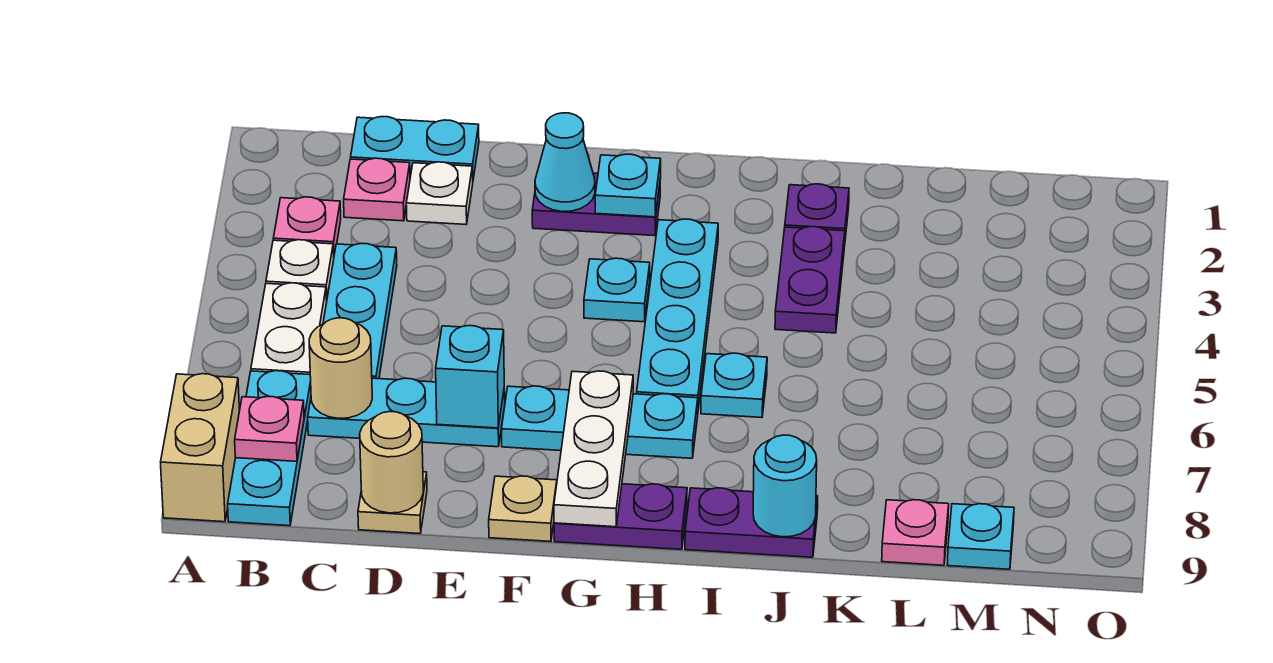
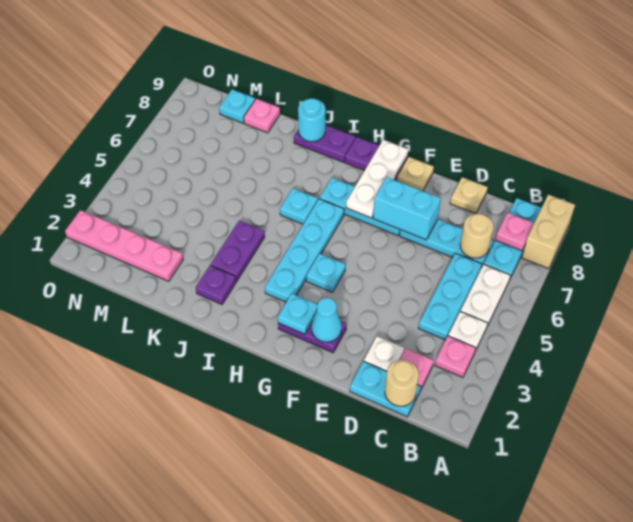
tan round brick D9 level 2 -> tan round brick C1 level 2
cyan brick E7 level 2 -> cyan brick E7:F7 level 2
none -> pink plate L2:O2 level 1

